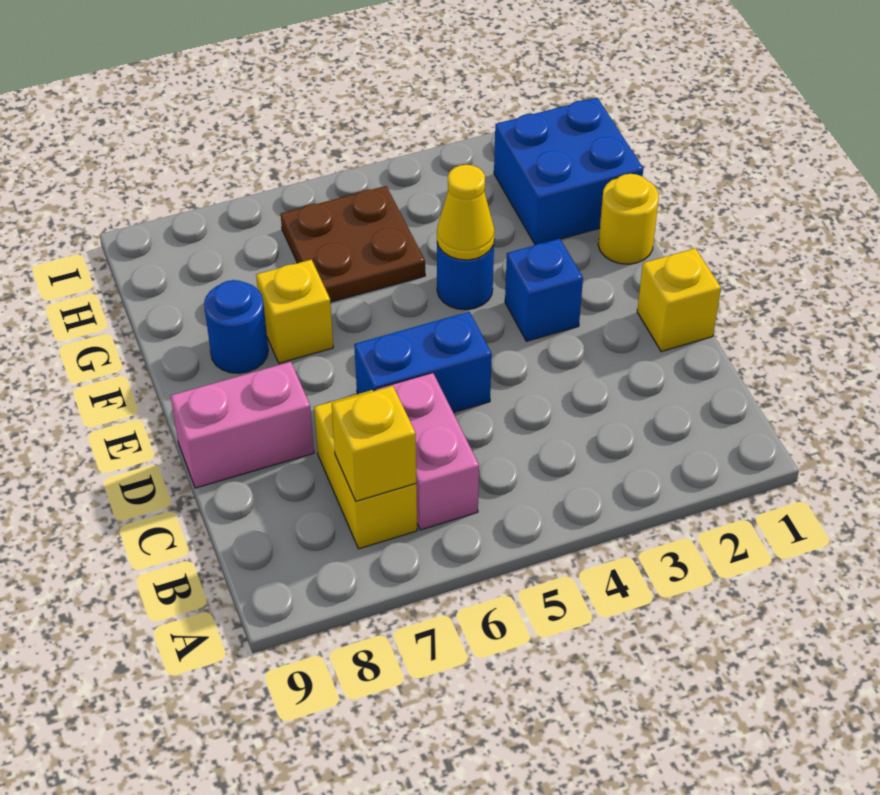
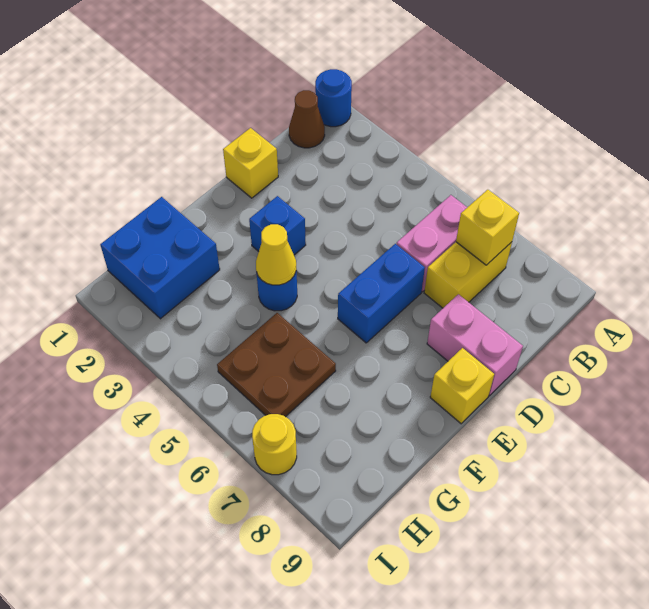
none -> brown cone B1 level 1
blue brick D5:D6 level 1 -> blue brick D6:E6 level 1
yellow round brick F1 level 1 -> yellow round brick I7 level 1
yellow brick F7 level 1 -> yellow brick E9 level 1
blue round brick F8 level 1 -> blue round brick A1 level 1

